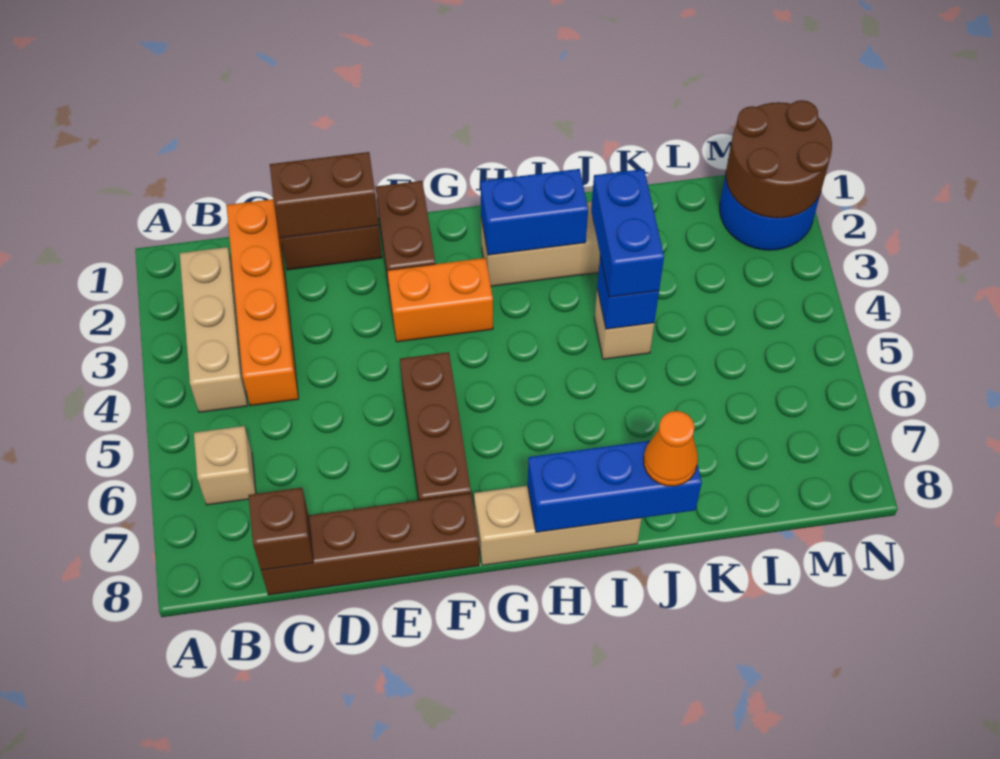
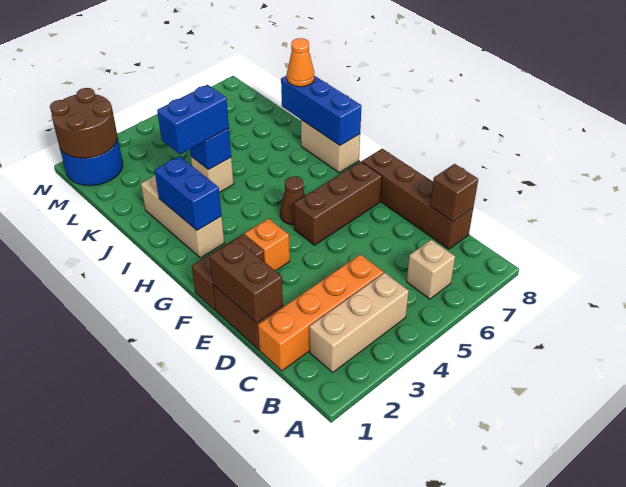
orange brick F3:G3 level 1 -> orange brick F3 level 1
none -> brown cone G5 level 1
tan brick G8:I8 level 1 -> tan brick H8:I8 level 1

